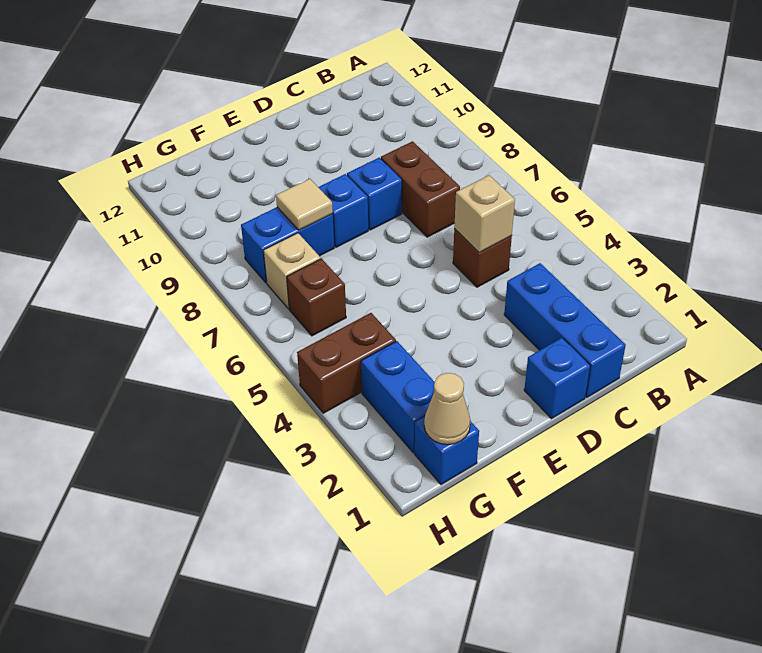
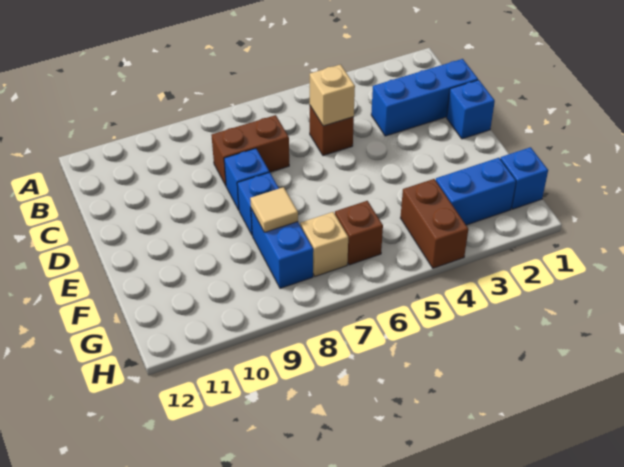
tan cone G1 level 2 -> none

